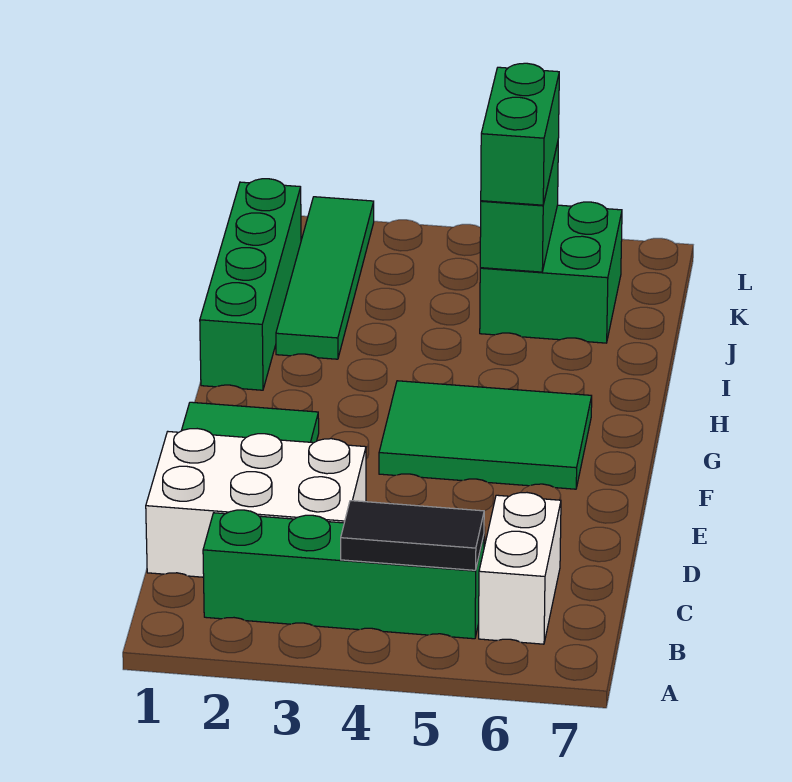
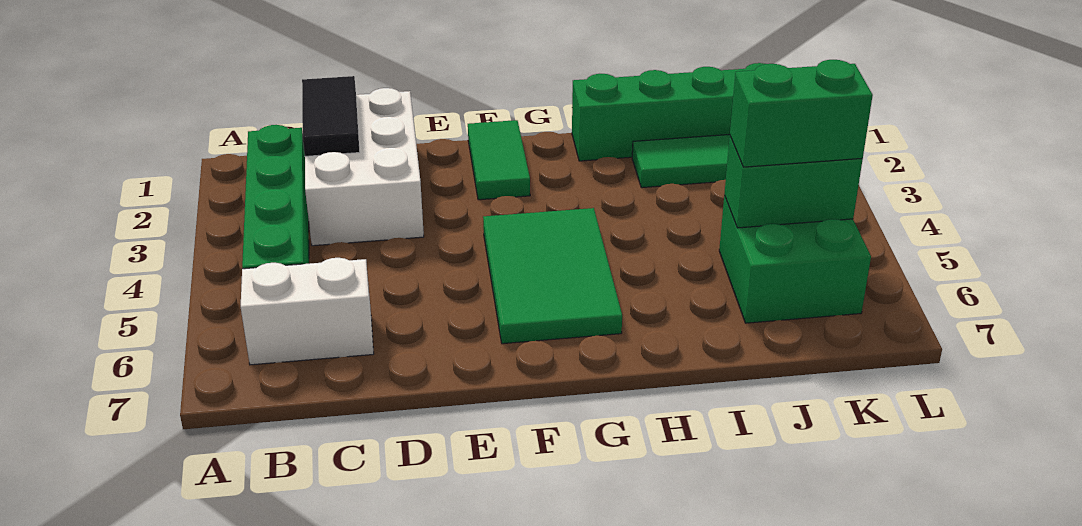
black tile B4:B5 level 2 -> black tile C1:C2 level 2

